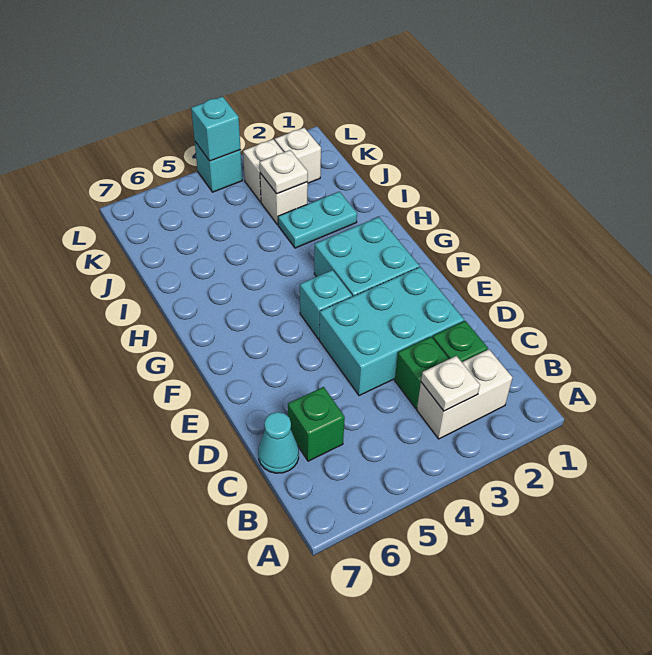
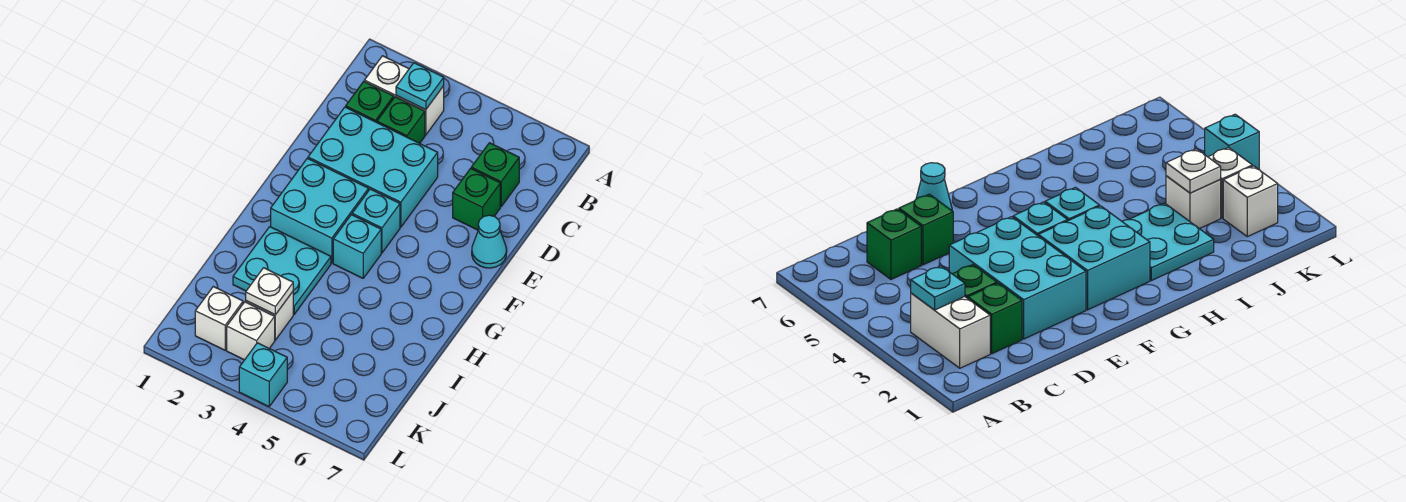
white plate B3 level 2 -> cyan plate B3 level 2
cyan cone C7 level 1 -> cyan cone E7 level 1
none -> green brick D6 level 1
cyan plate I2:I3 level 1 -> cyan plate H2:I3 level 1
cyan brick L4 level 2 -> cyan brick G4 level 1

